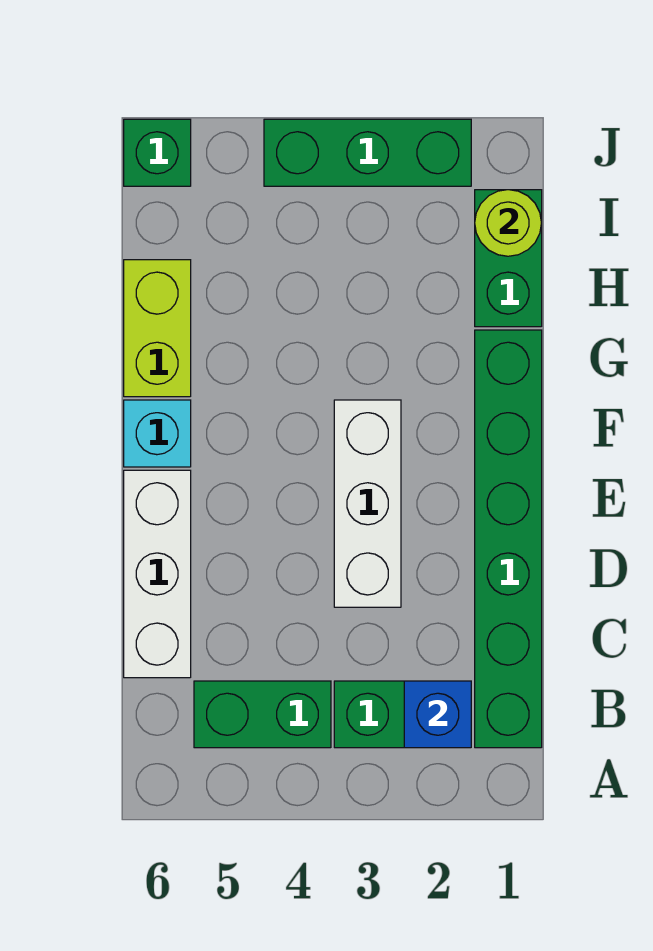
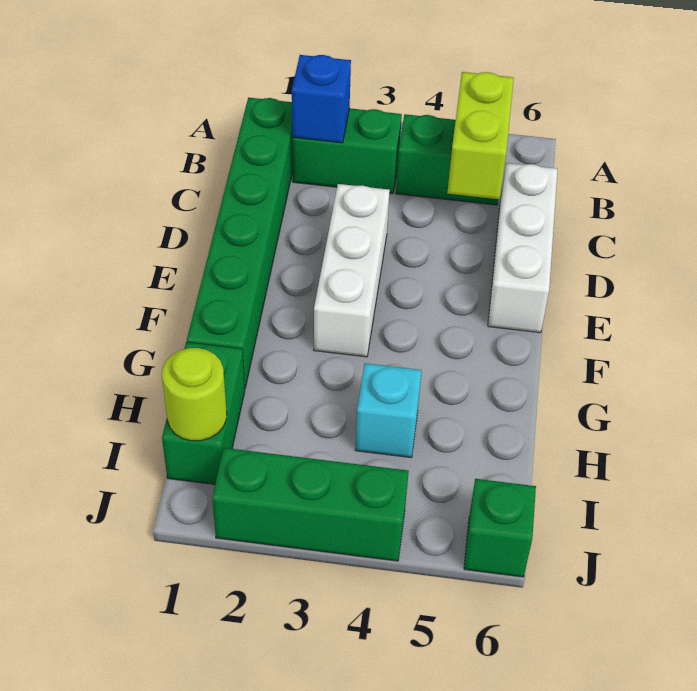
cyan brick F6 level 1 -> cyan brick H4 level 1
lime brick G6:H6 level 1 -> lime brick B5:C5 level 2

